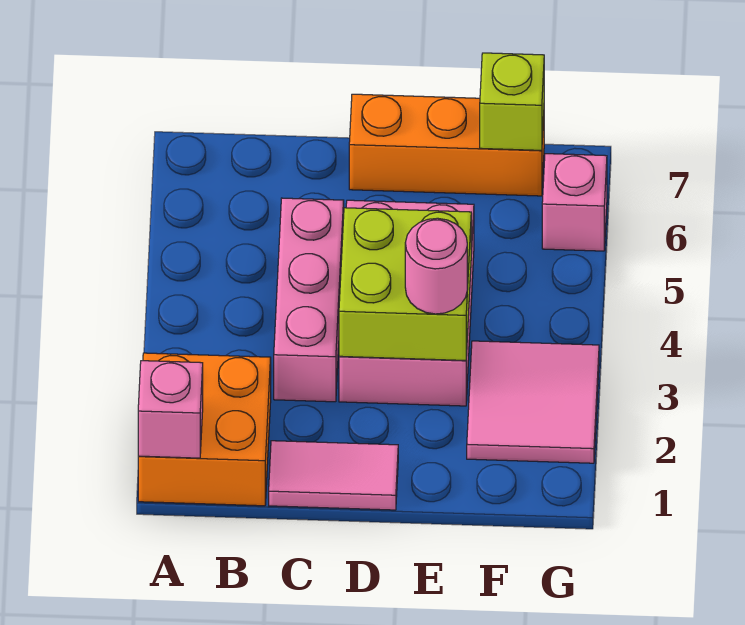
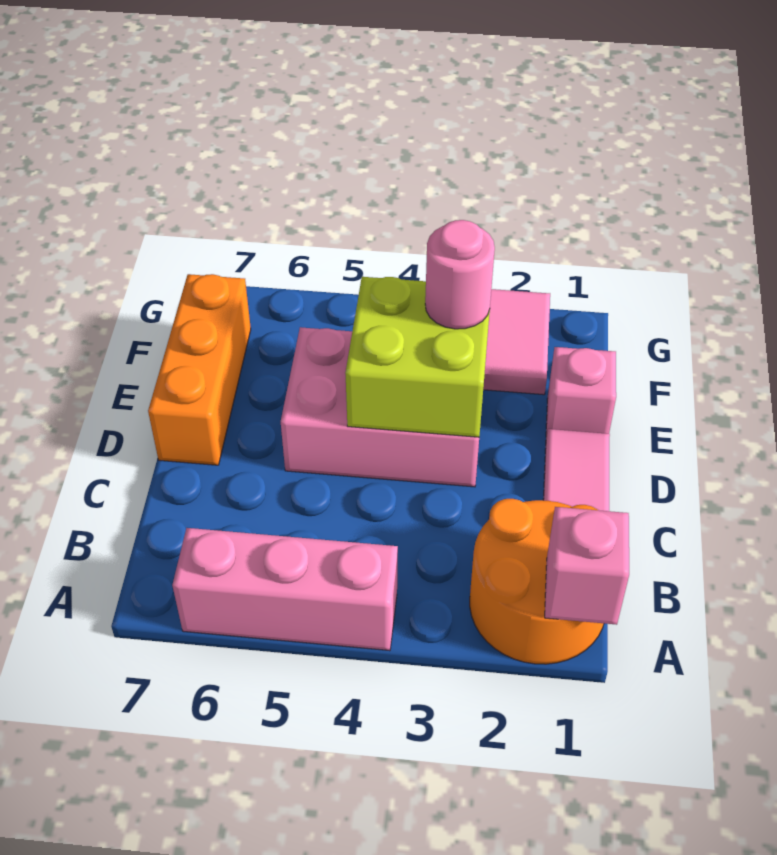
orange brick A1:B2 level 1 -> orange round brick A1:B2 level 1
pink brick C3:C5 level 1 -> pink brick A4:A6 level 1
lime brick F7 level 2 -> none
pink brick G6 level 1 -> pink brick E1 level 1

